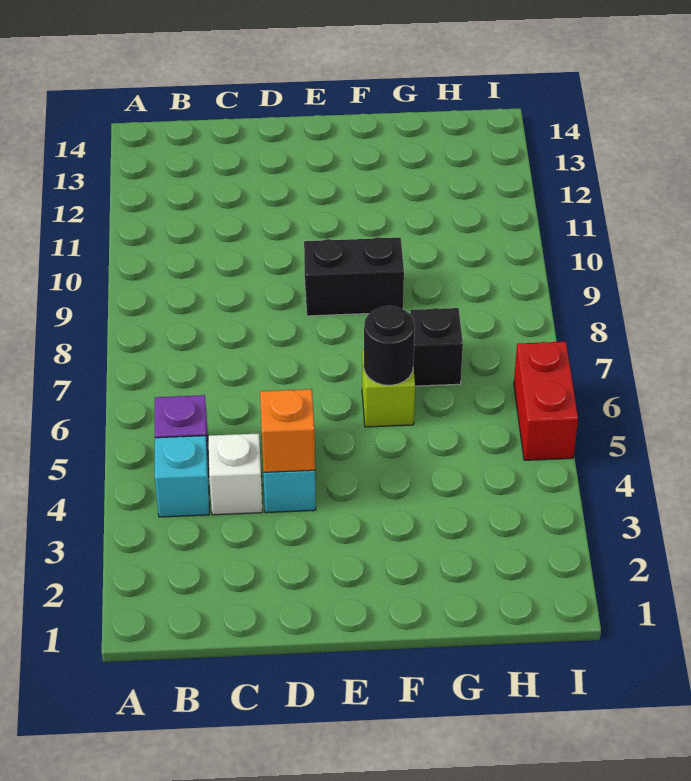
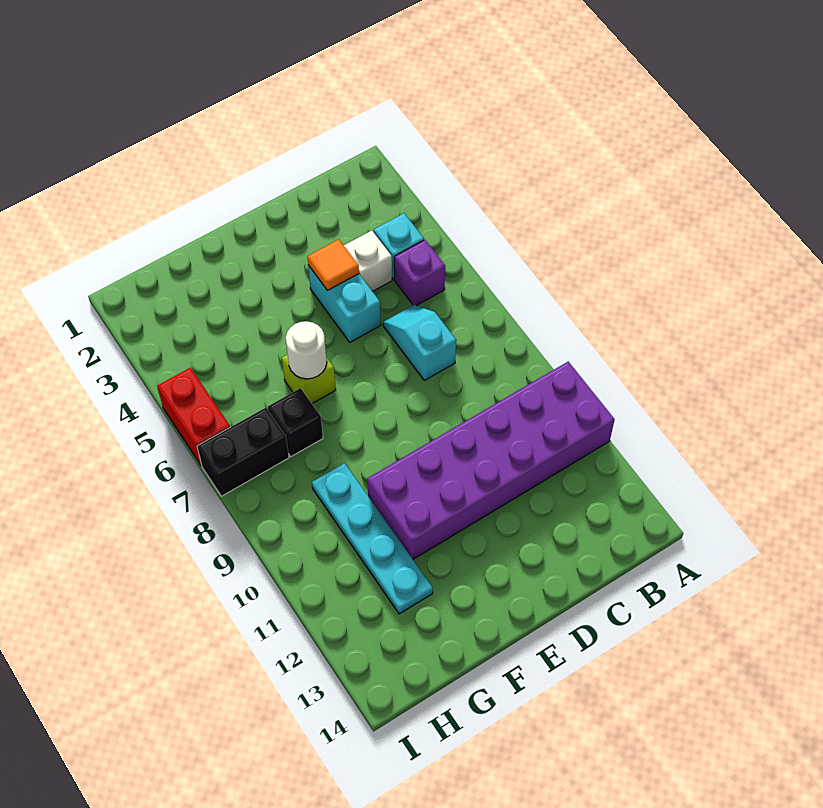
none -> purple brick A10:F11 level 1
none -> cyan slope C6:C7 level 1 top 7
orange brick D4 level 2 -> orange tile D4 level 2
black brick E9:F9 level 1 -> black brick H7:I7 level 1
black round brick F6 level 2 -> white round brick F6 level 2
none -> cyan plate G9:G12 level 1

